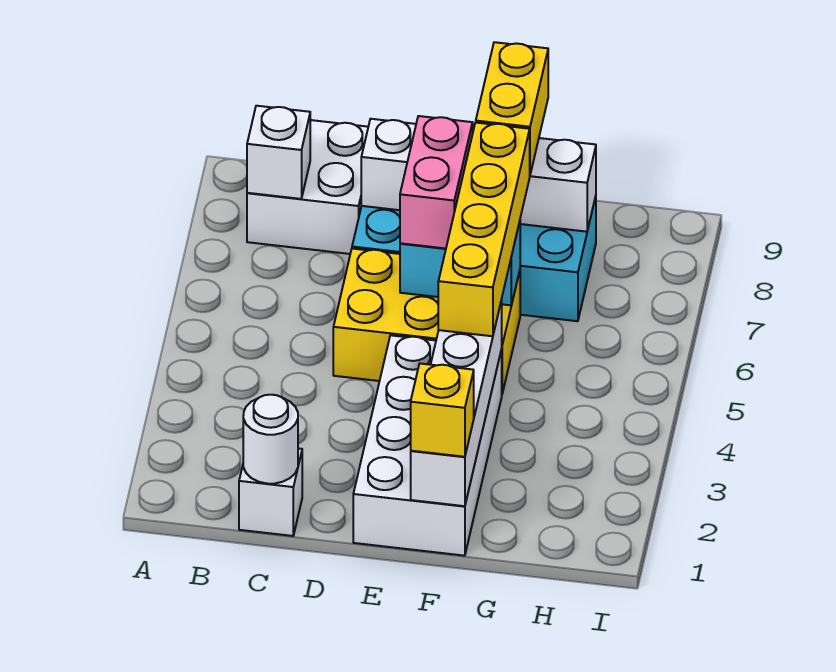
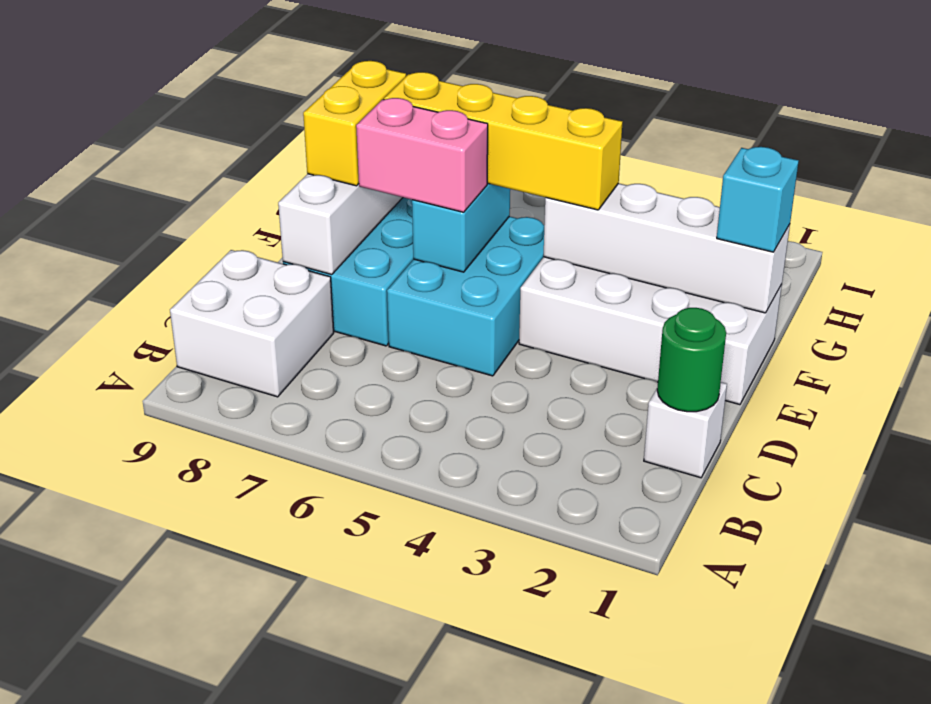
white brick B8 level 2 -> none
white round brick C1 level 2 -> green round brick C1 level 2
yellow brick D5:F6 level 1 -> cyan brick D5:F6 level 1
yellow brick F1 level 3 -> cyan brick F1 level 3
yellow brick F8:F9 level 3 -> yellow brick E8:F8 level 3

